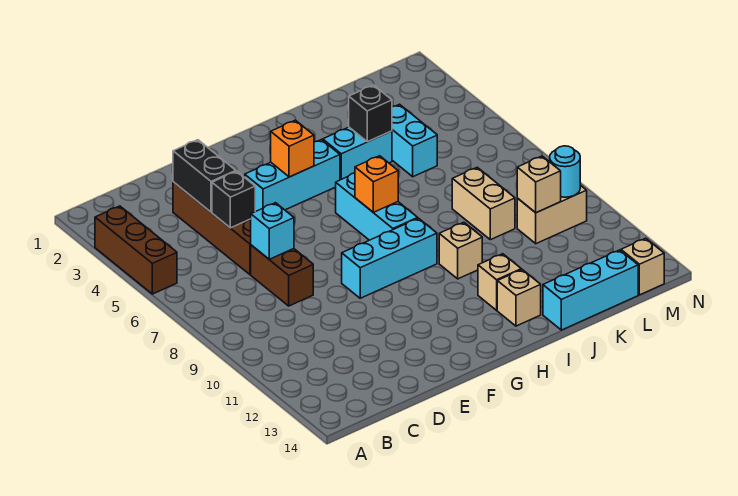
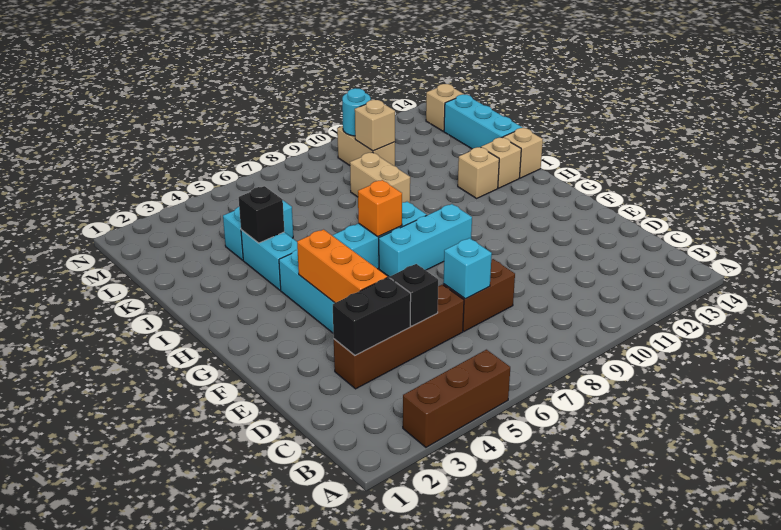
cyan brick F9:H9 level 1 -> cyan brick G7:G9 level 1
orange brick G4 level 2 -> orange brick E4:G4 level 2
tan brick I10 level 1 -> tan brick I14 level 1
tan brick K8:K9 level 1 -> tan brick J9:K9 level 1

